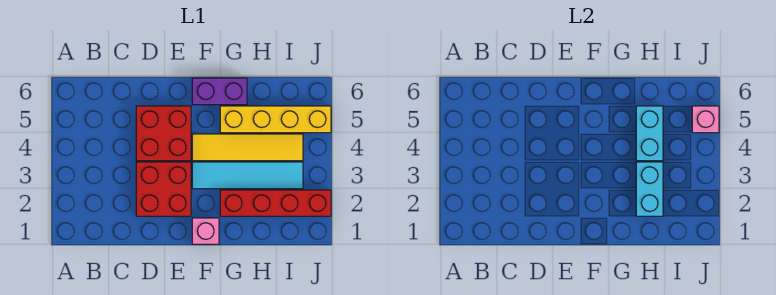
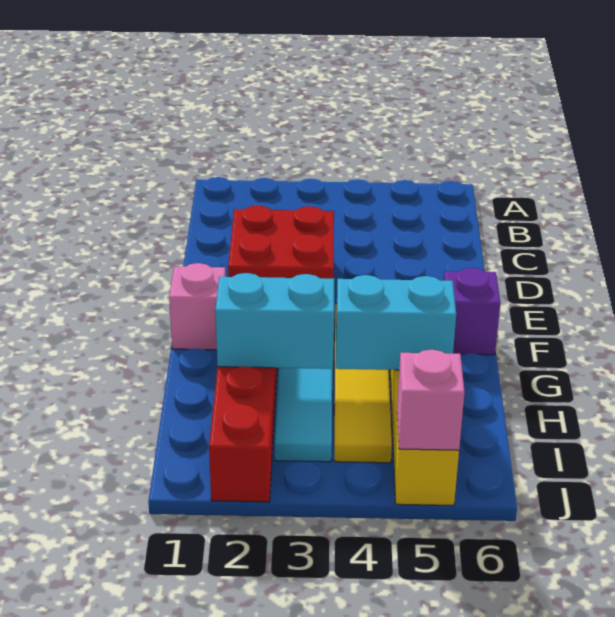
red brick D4:E5 level 1 -> none
purple brick F6:G6 level 1 -> purple brick F6 level 1

